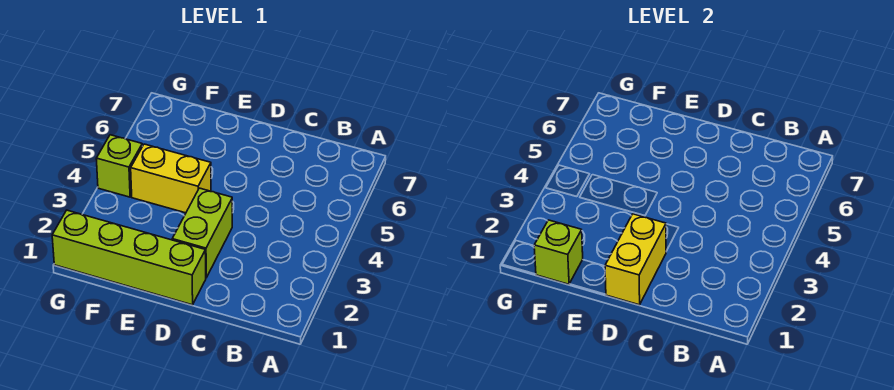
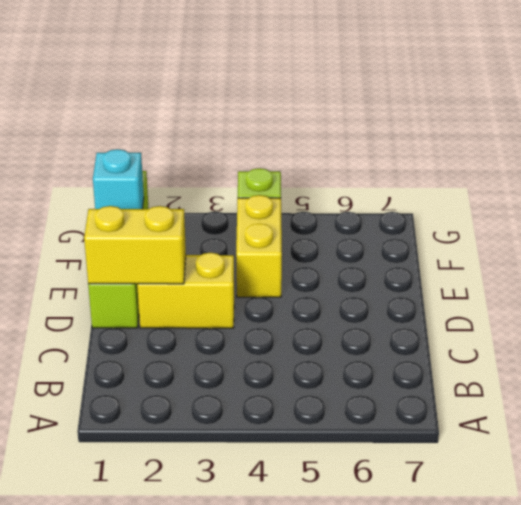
lime brick D2:D3 level 1 -> yellow brick D2:D3 level 1
lime brick F1 level 2 -> cyan brick F1 level 2

